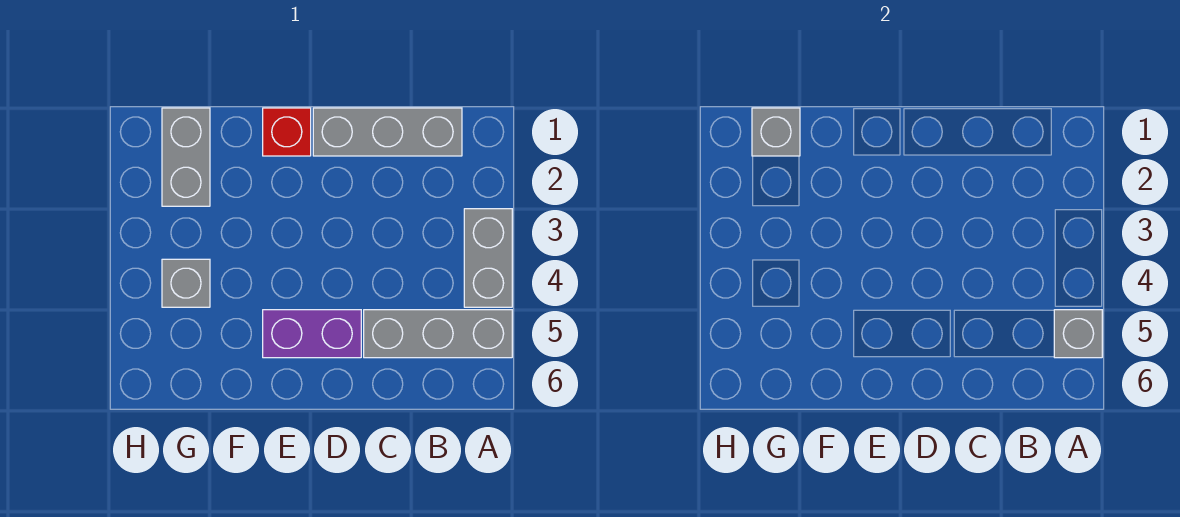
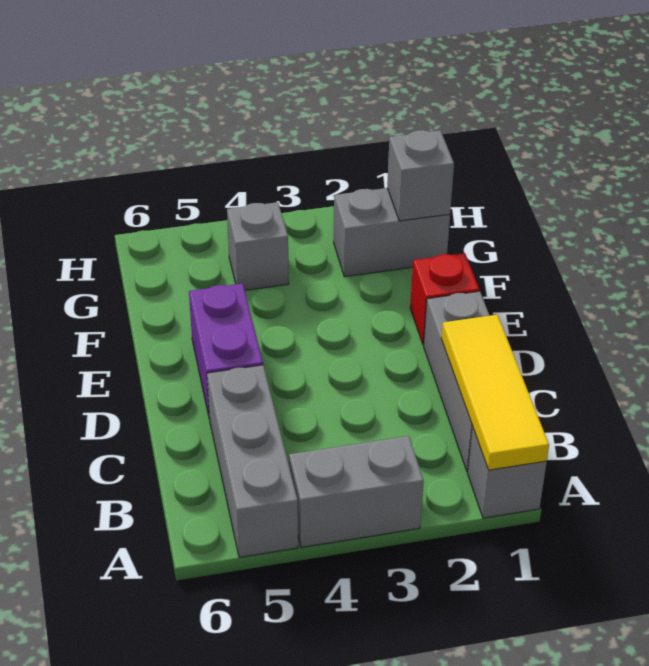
none -> yellow tile A1:C1 level 2
grey brick A5 level 2 -> grey brick A1 level 1

